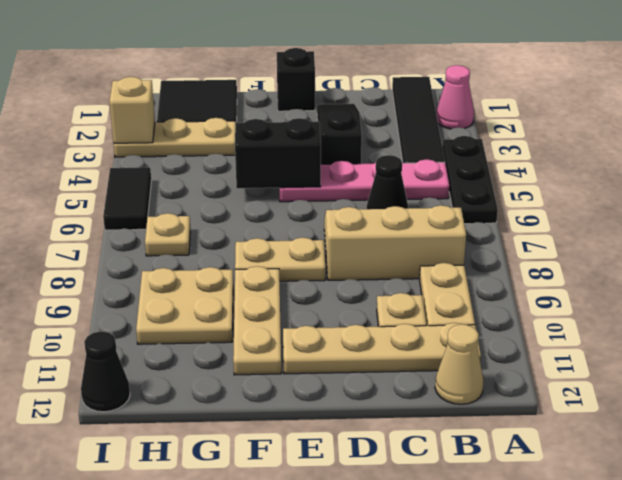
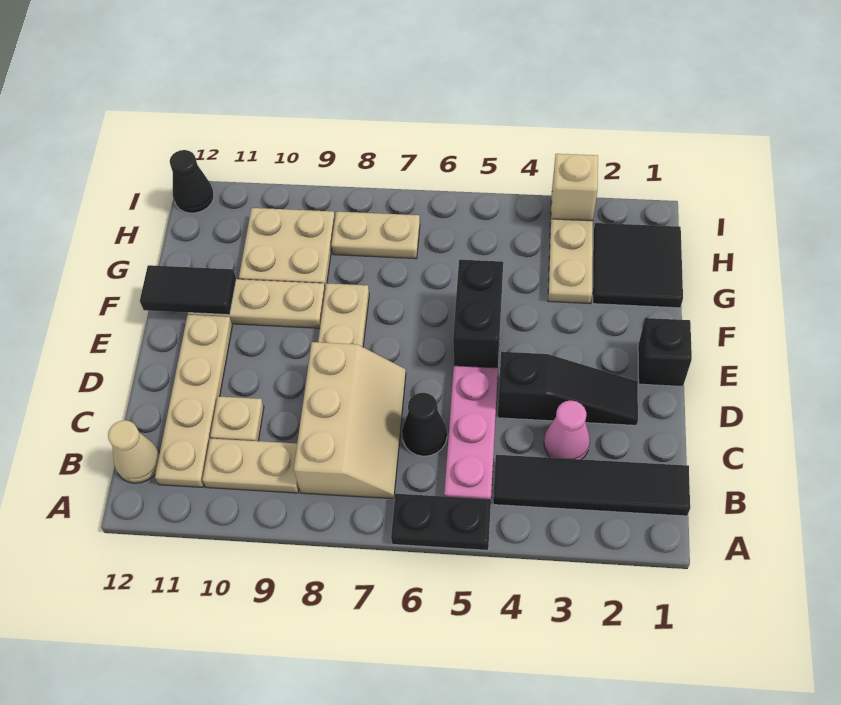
pink cone A2 level 1 -> pink cone C3 level 1
black plate A4:A6 level 1 -> black plate A5:A6 level 1
tan plate H7 level 1 -> tan plate H7:H8 level 1
black tile I5:I6 level 1 -> black tile F11:F12 level 2

